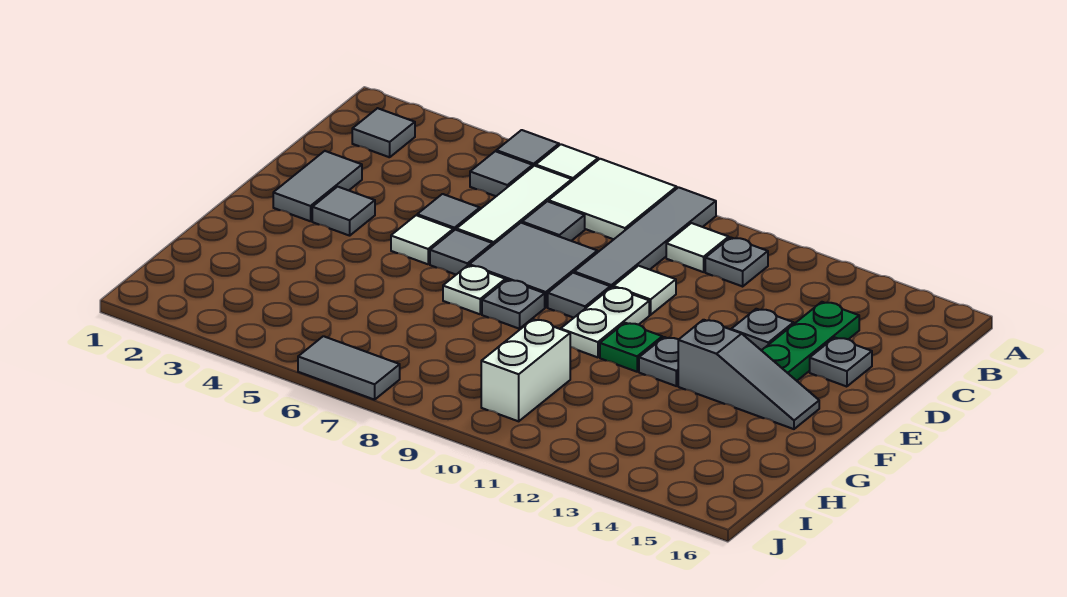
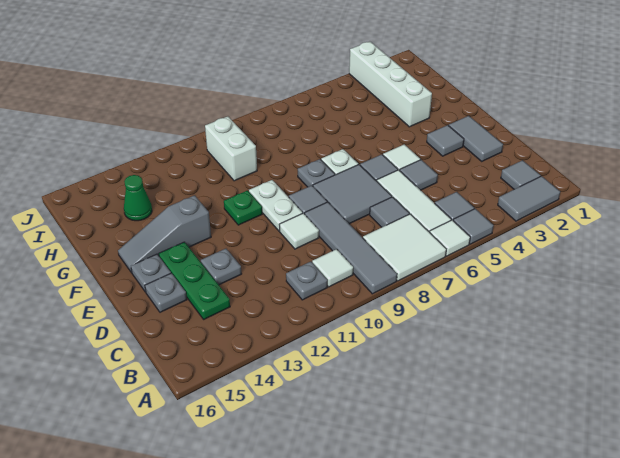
grey plate F12 level 1 -> grey plate E15 level 1
none -> white brick G3:J3 level 1
none -> green cone H14 level 1
grey tile J6:J7 level 1 -> grey tile A2:A3 level 1

